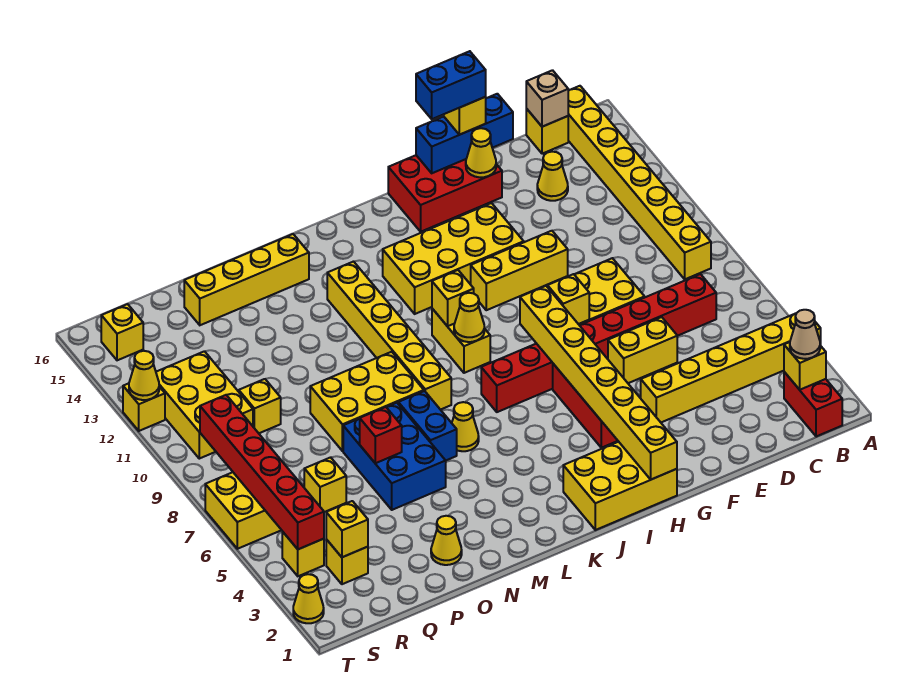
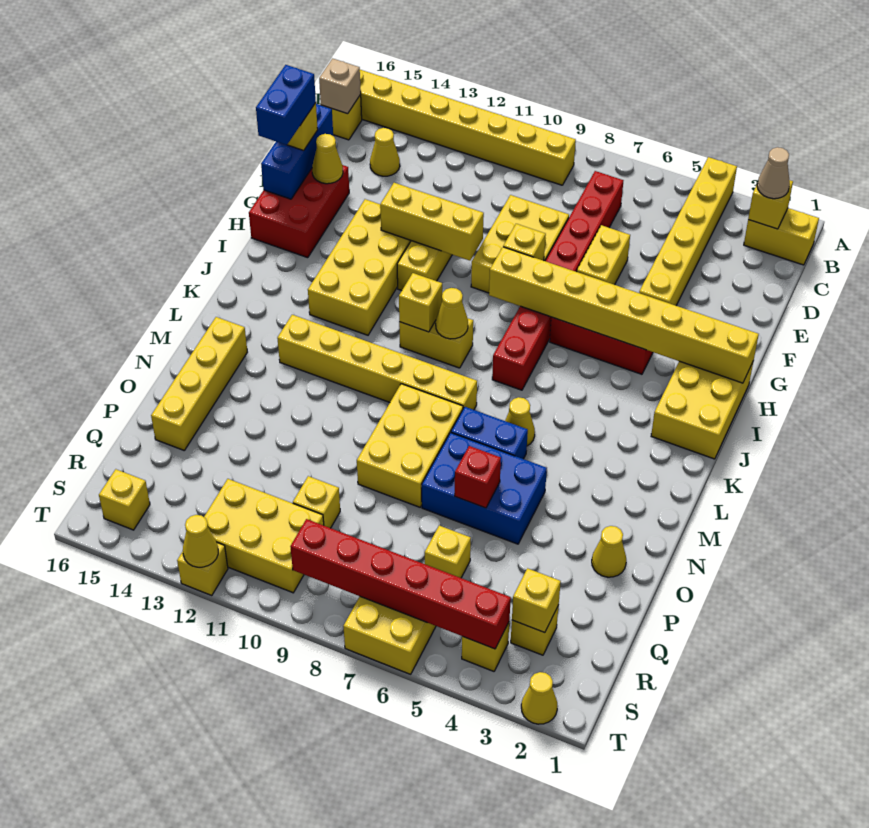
red brick B1:B2 level 1 -> yellow brick B1:B2 level 1
none -> yellow brick G10:G12 level 2

